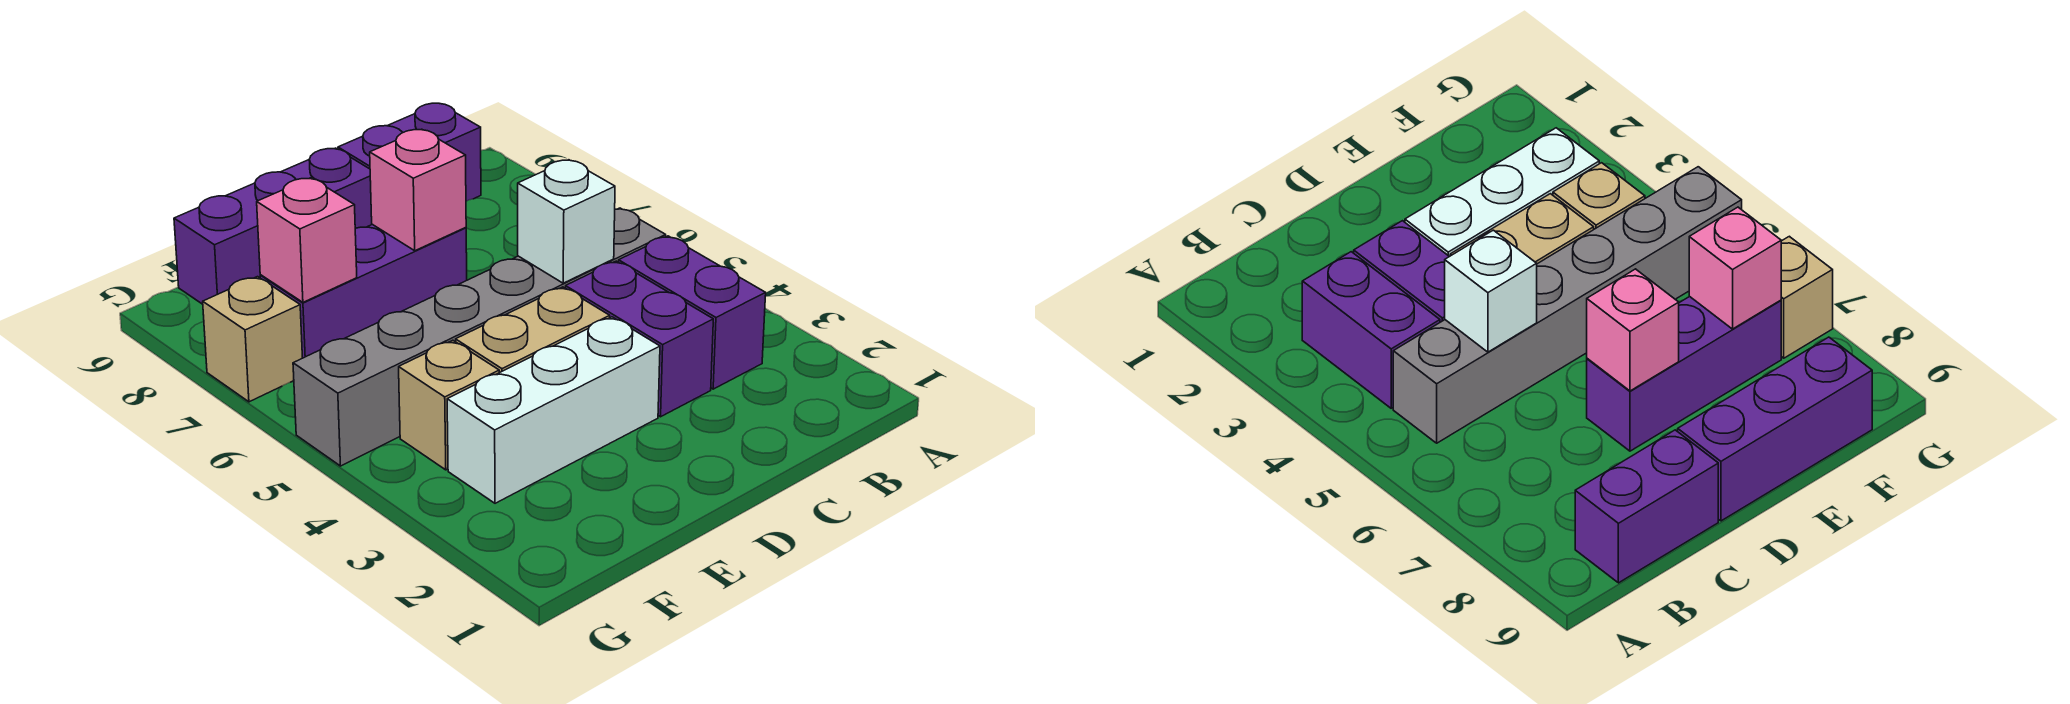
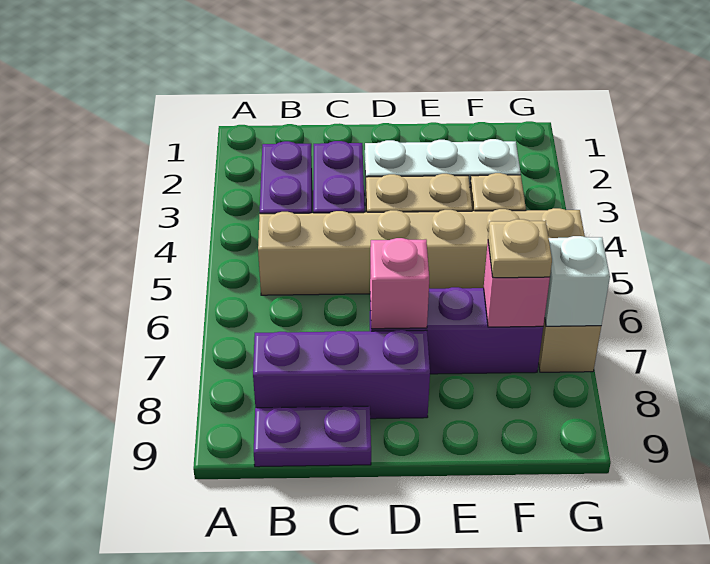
grey brick B5:G5 level 1 -> tan brick B5:G5 level 1
purple brick B9:C9 level 1 -> purple plate B9:C9 level 1
white brick C5 level 2 -> white brick G7 level 2
purple brick D9:F9 level 1 -> purple brick B8:D8 level 1
none -> tan plate F7 level 3

